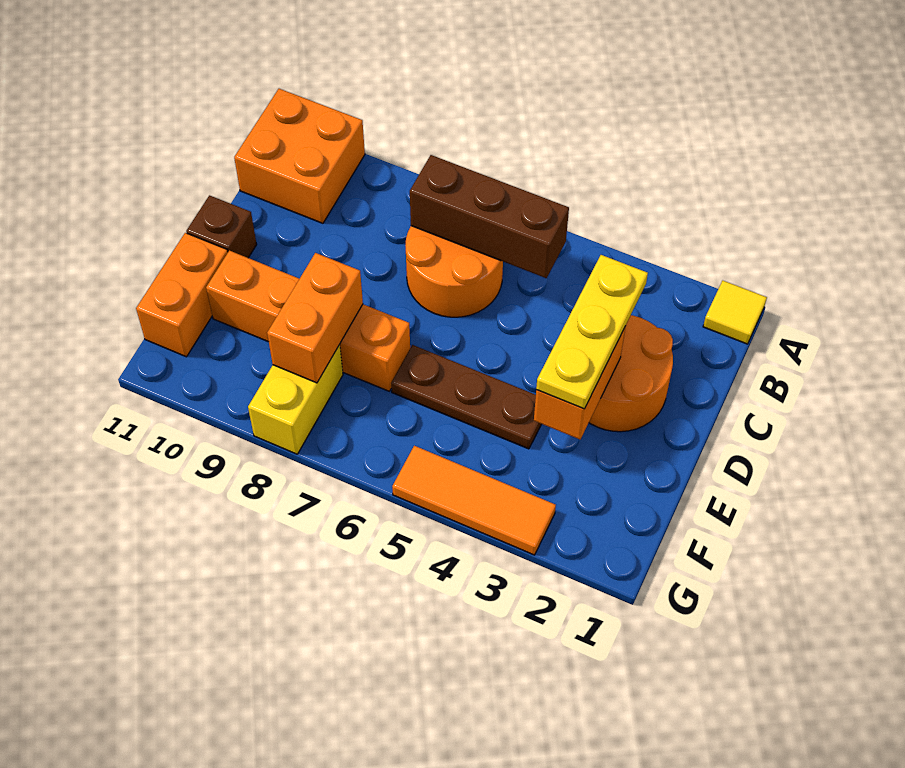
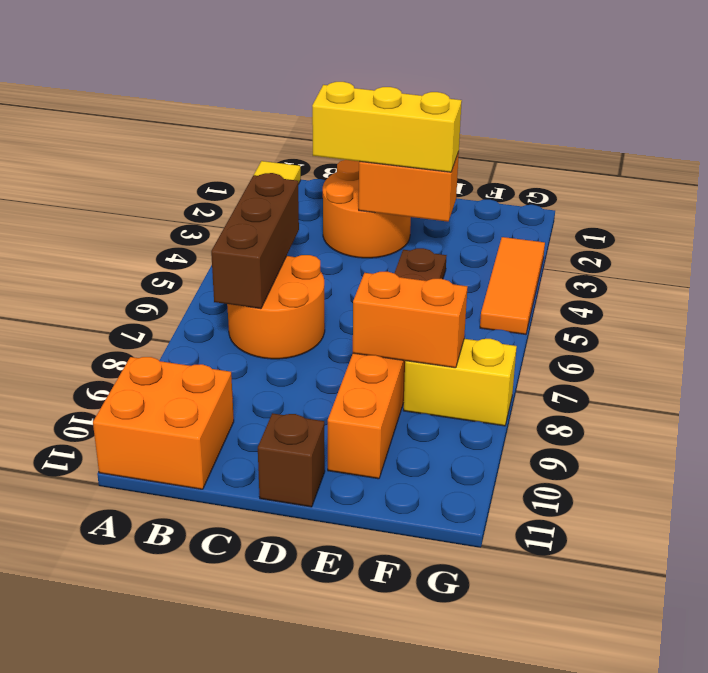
yellow plate C3:E3 level 3 -> yellow brick C3:E3 level 3
orange brick E11:F11 level 1 -> none

